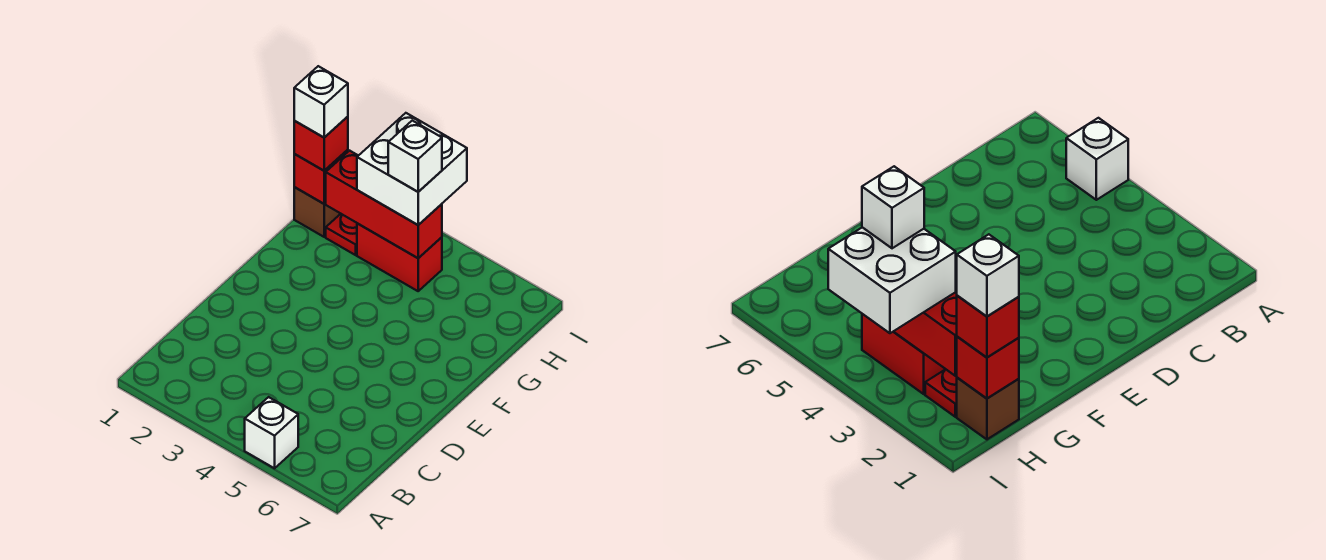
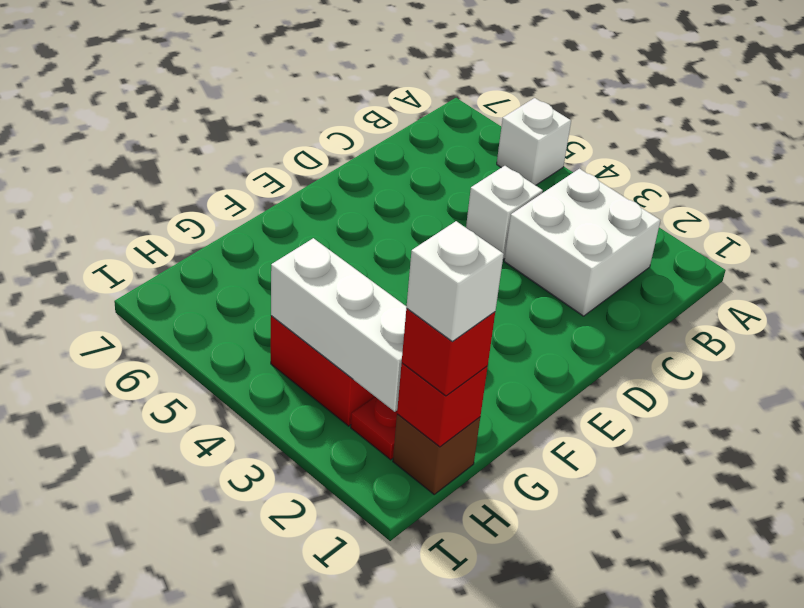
red brick H2:H4 level 2 -> white brick H2:H4 level 2
white brick H3:I4 level 3 -> white brick B2:C3 level 1
white brick H4 level 4 -> white brick C4 level 1

